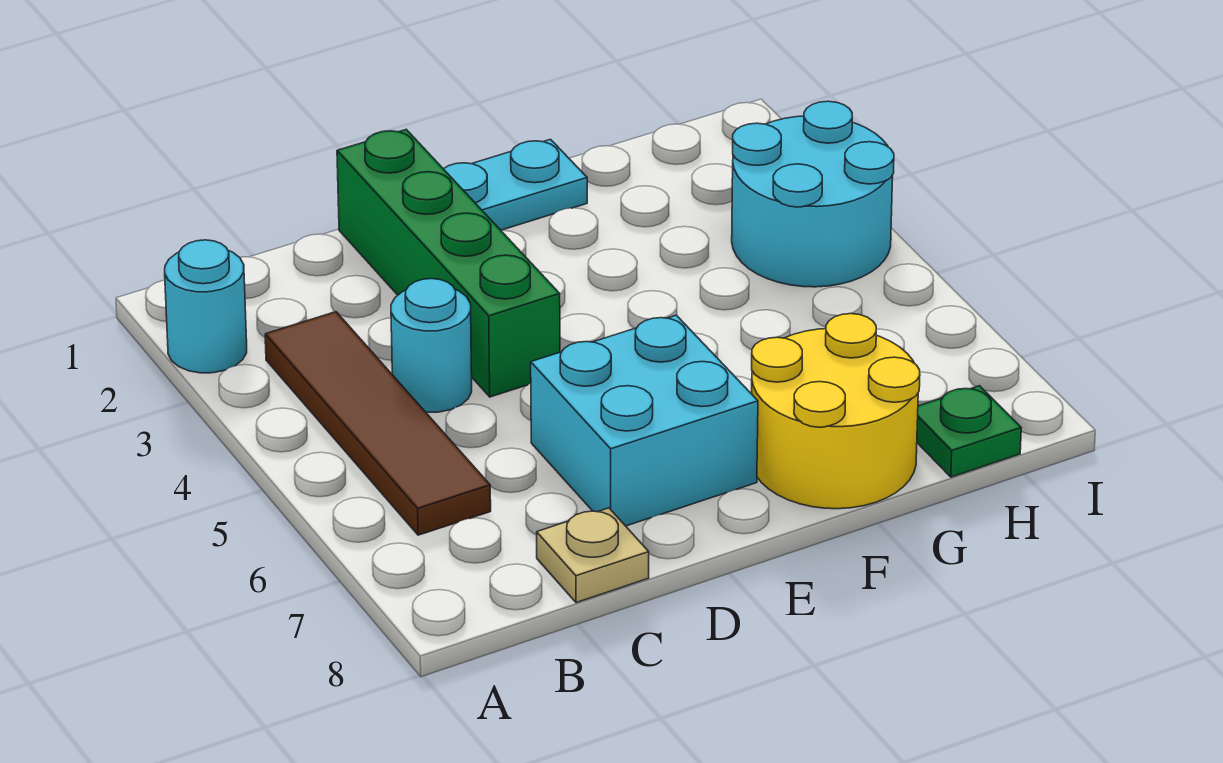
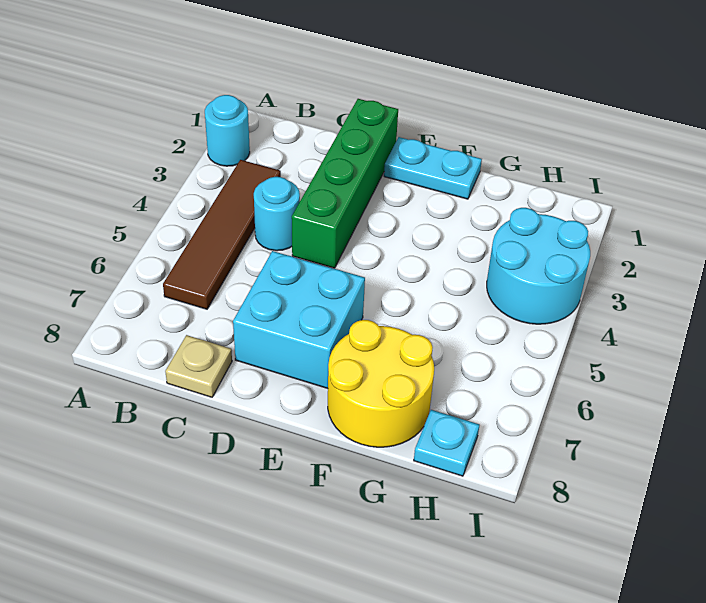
green plate H8 level 1 -> cyan plate H8 level 1

